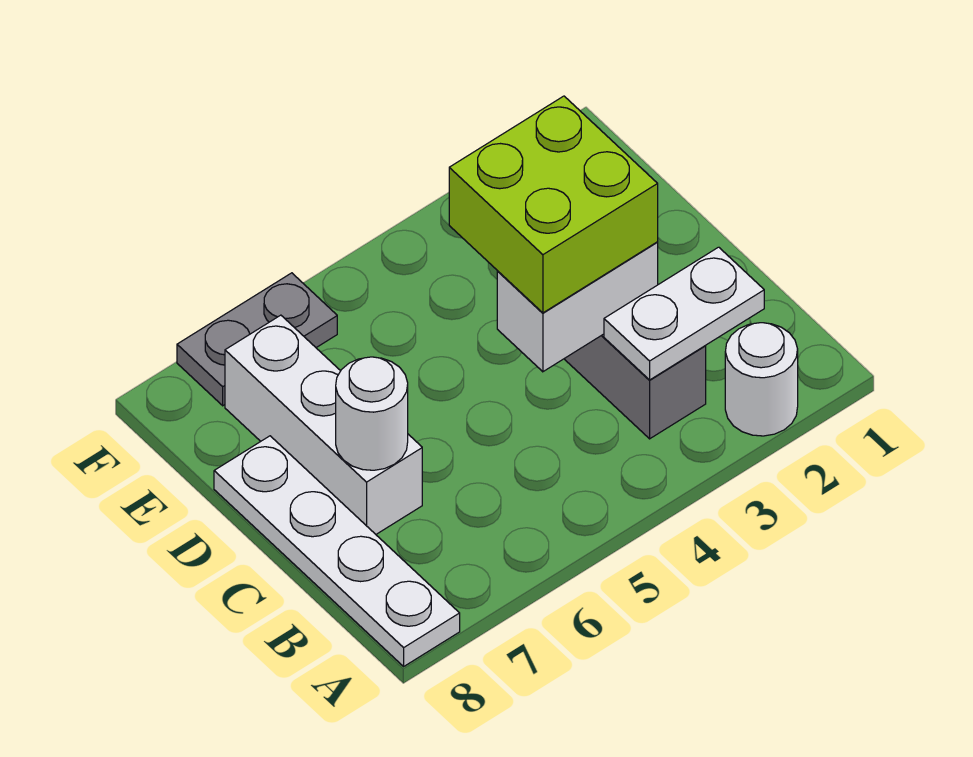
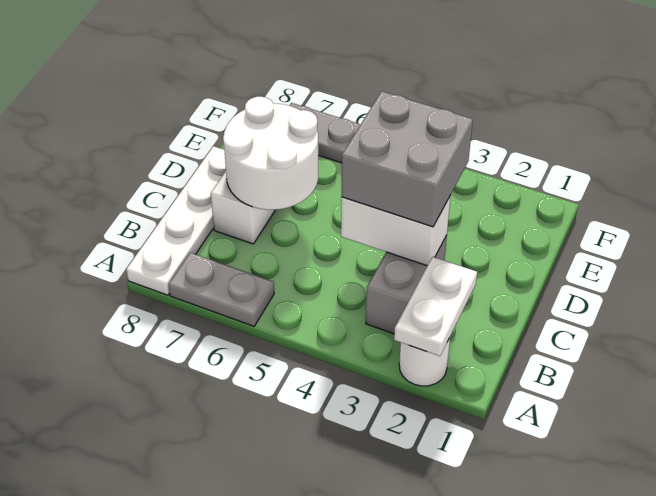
none -> grey plate A6:A7 level 1
white plate B2:B3 level 2 -> white plate A2:B2 level 2
lime brick C3:D4 level 3 -> grey brick C3:D4 level 3
white round brick C7 level 2 -> white round brick C6:D7 level 2

